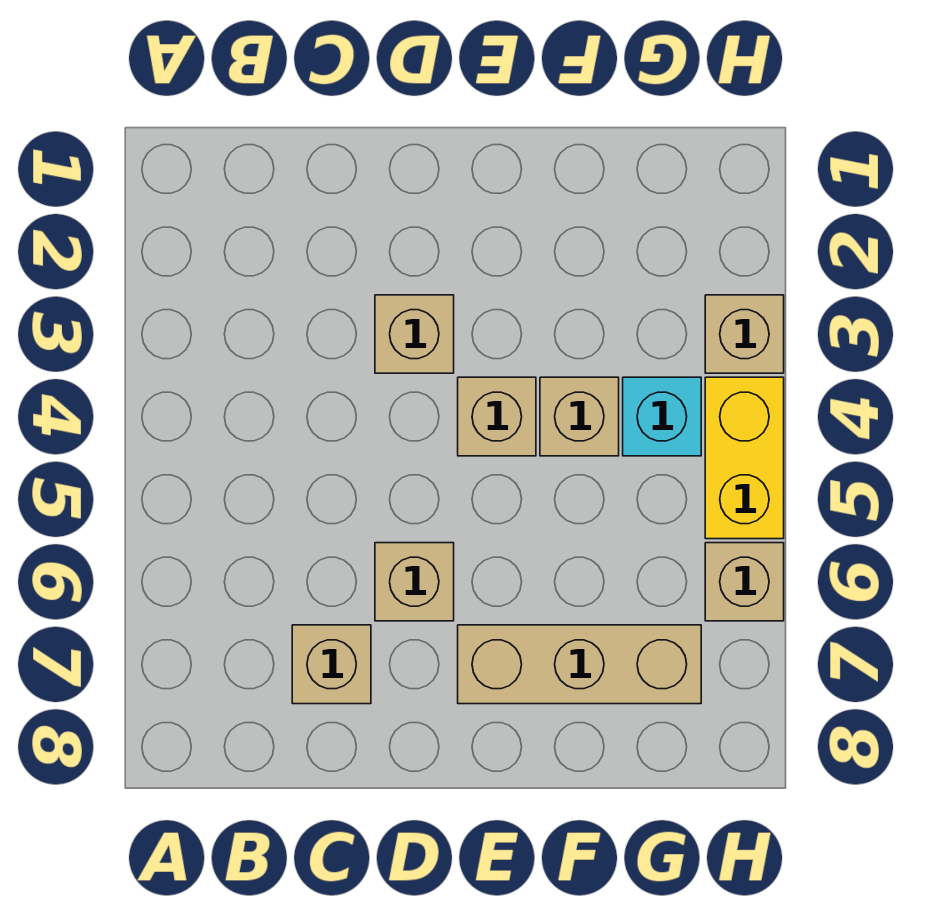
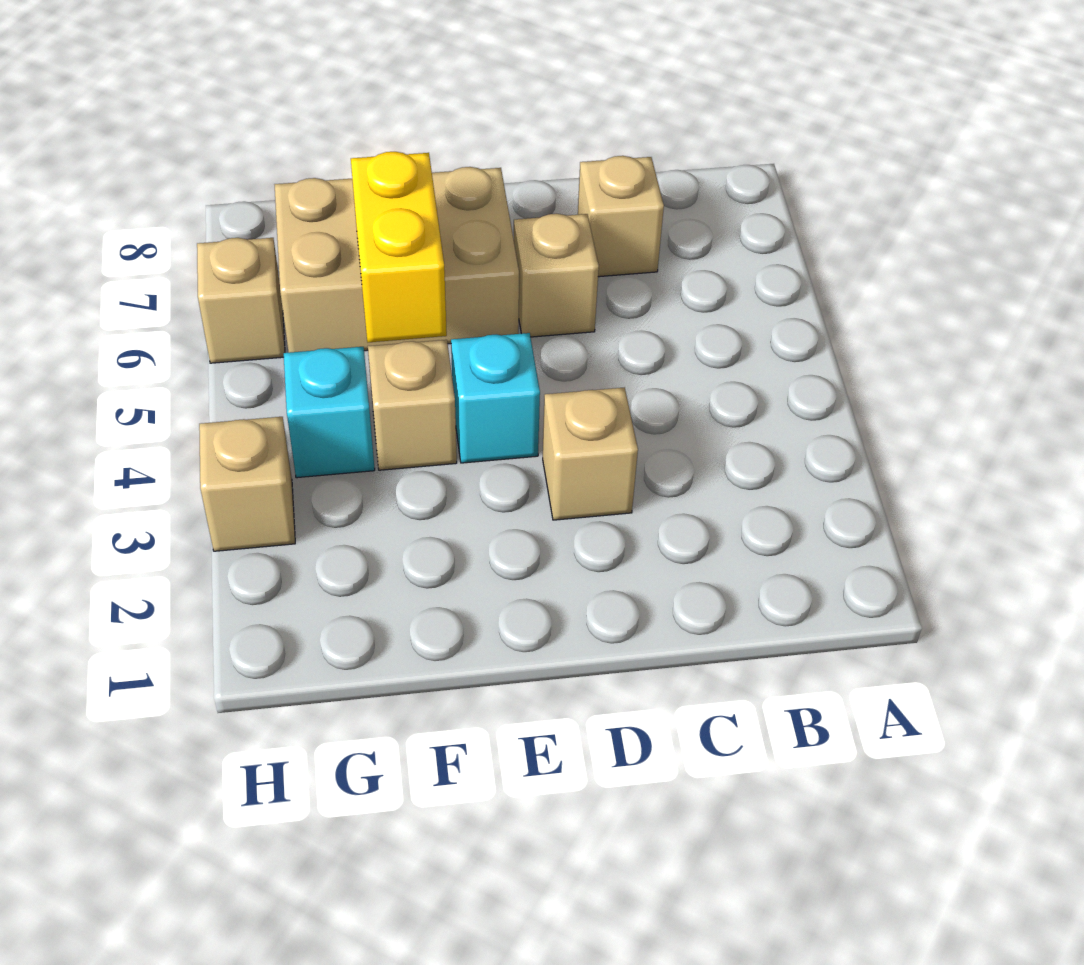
tan brick E4 level 1 -> cyan brick E4 level 1
tan brick E7:G7 level 1 -> tan brick E6:G7 level 1
yellow brick H4:H5 level 1 -> yellow brick F5:F6 level 2

